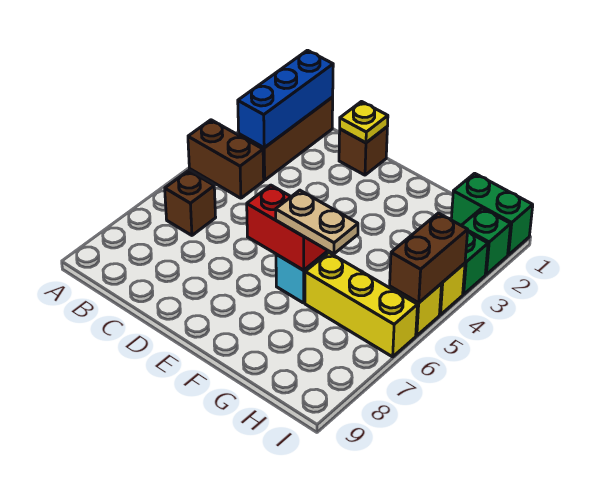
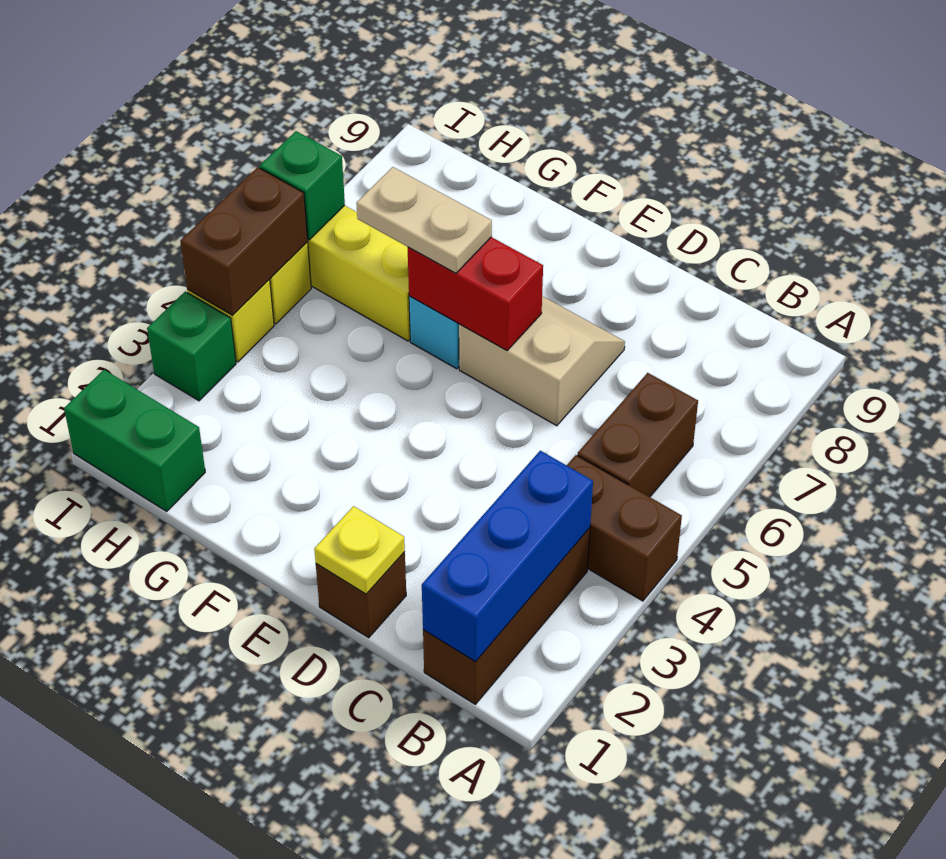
brown brick B6 level 1 -> brown brick B5:B6 level 1
none -> tan slope D6:E7 level 1 top 6
green brick I2 level 1 -> green brick I6 level 2

